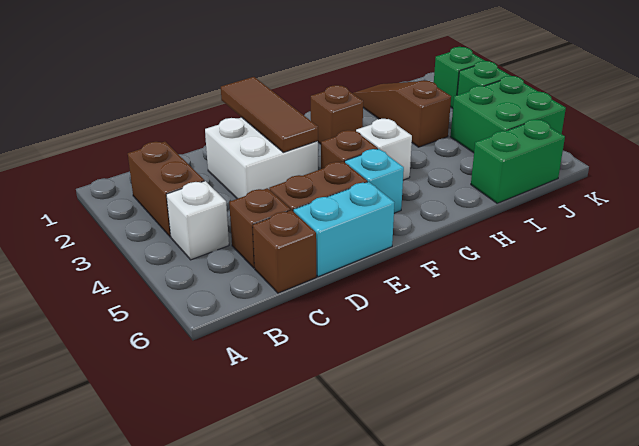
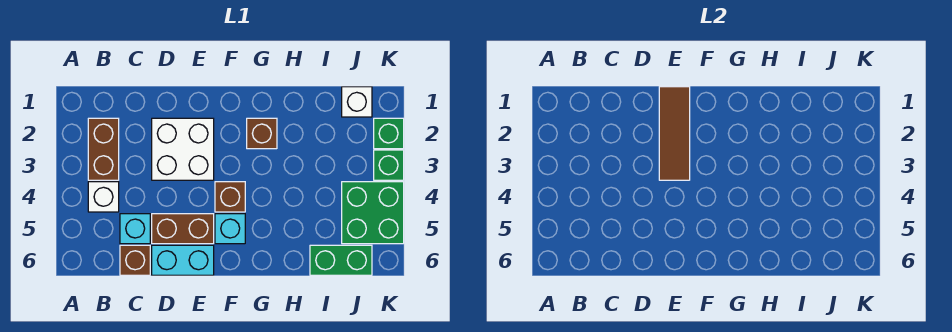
brown brick C5 level 1 -> cyan brick C5 level 1
white brick G4 level 1 -> white brick J1 level 1
brown slope I1:I3 level 1 top 3 -> none

